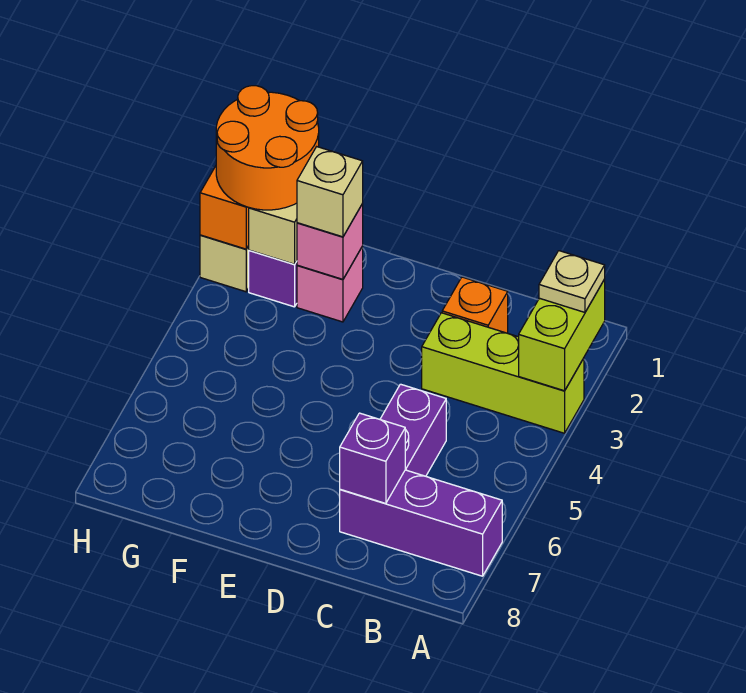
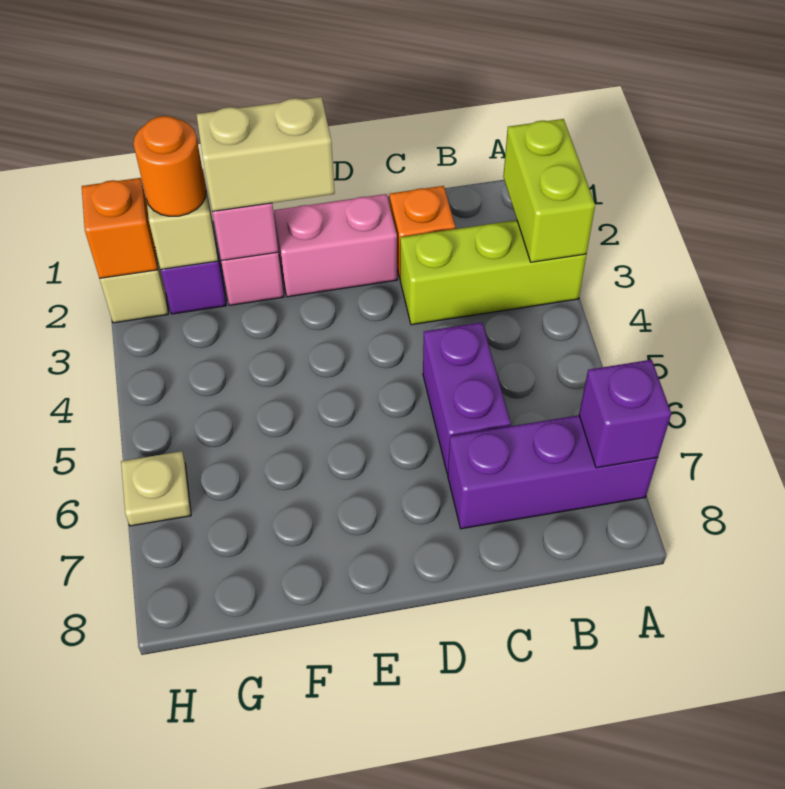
tan plate A2 level 3 -> tan plate H6 level 1
purple brick C7 level 2 -> purple brick A7 level 2
none -> pink brick D2:E2 level 1
tan brick F2 level 3 -> tan brick E2:F2 level 3
orange round brick G1:H2 level 3 -> orange round brick G2 level 3

